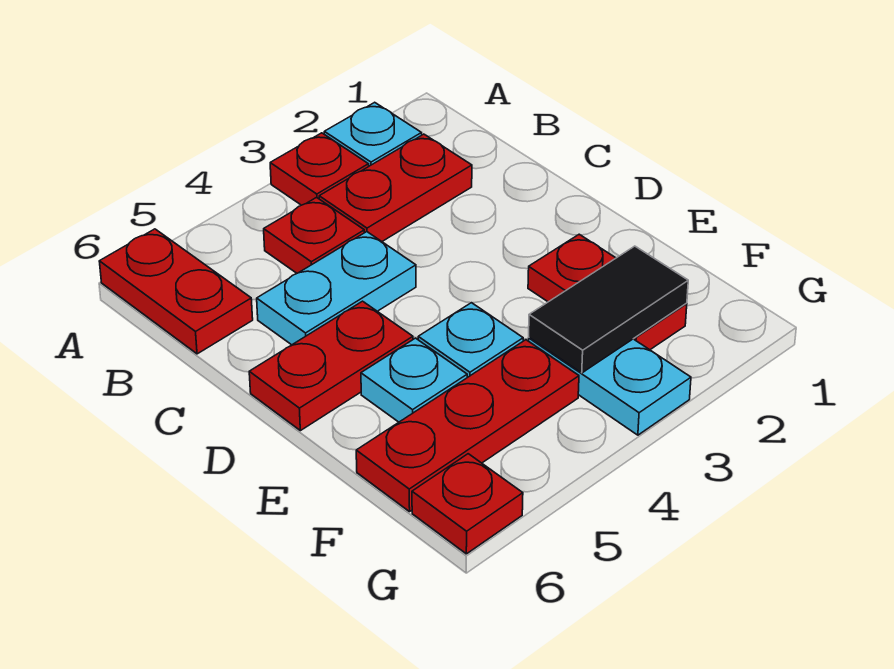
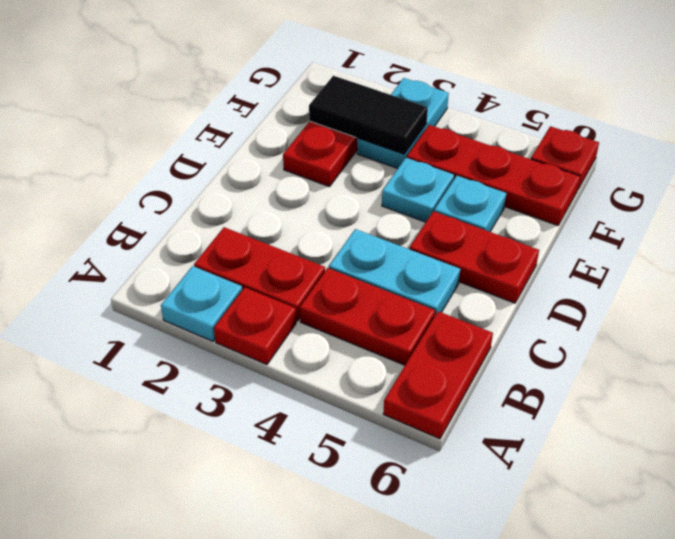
red plate B4 level 1 -> red plate B4:B5 level 1

